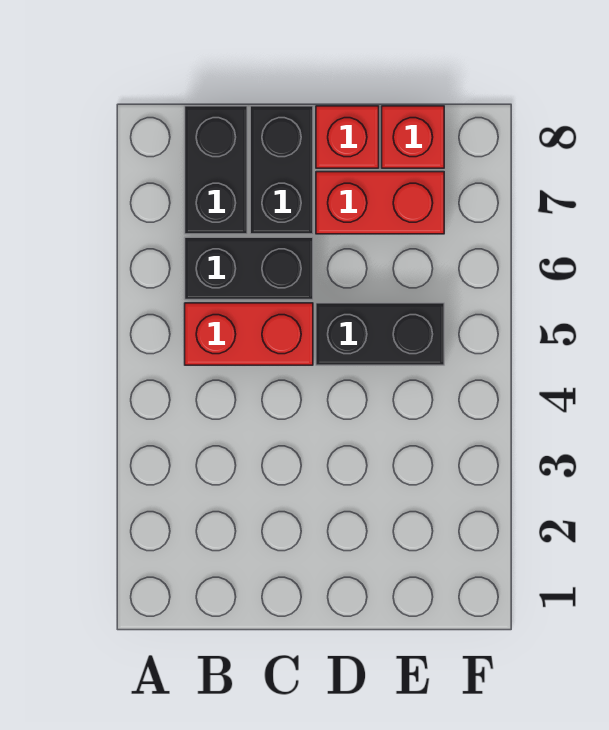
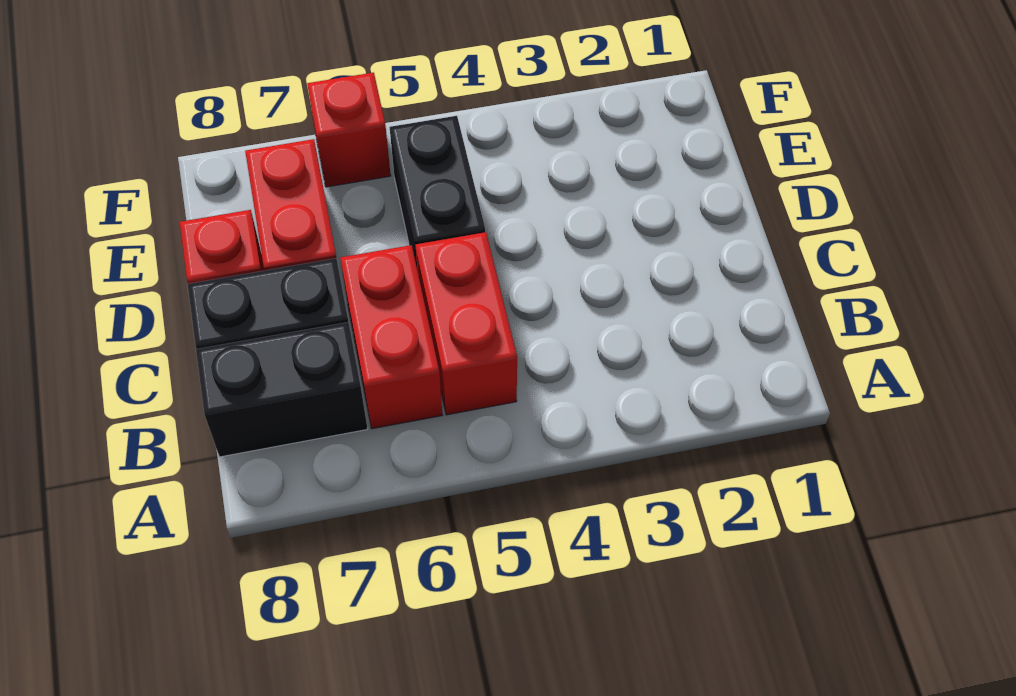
black brick B6:C6 level 1 -> red brick B6:C6 level 1
red brick E8 level 1 -> red brick F6 level 1

